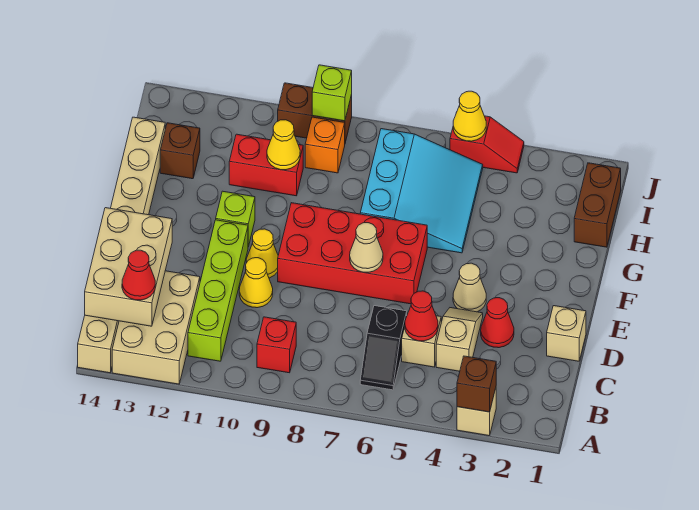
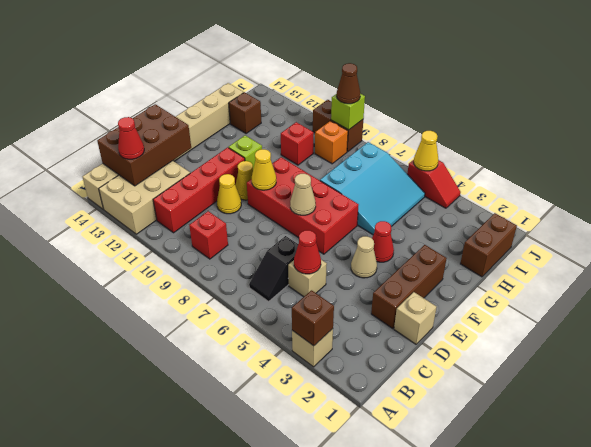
lime brick B11:E11 level 1 -> red brick B11:E11 level 1
tan brick B13:D14 level 2 -> brown brick B13:D14 level 2
tan slope C4:D4 level 1 top C -> none
none -> brown brick D2:F2 level 1
red cone D3 level 1 -> red cone F4 level 1
red brick H10:H11 level 1 -> red brick H10 level 1
yellow cone H10 level 2 -> yellow cone E9 level 2
none -> brown cone J9 level 3

